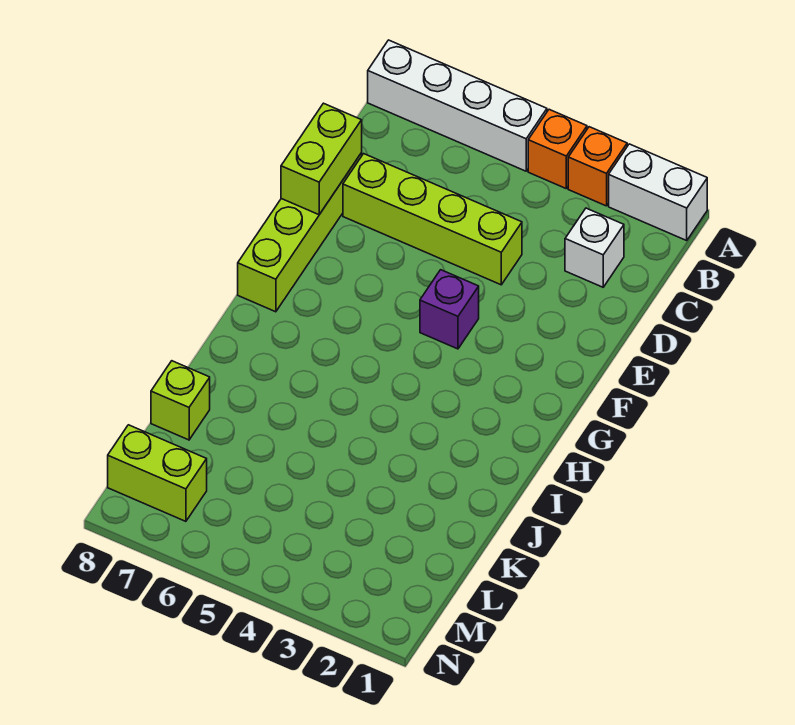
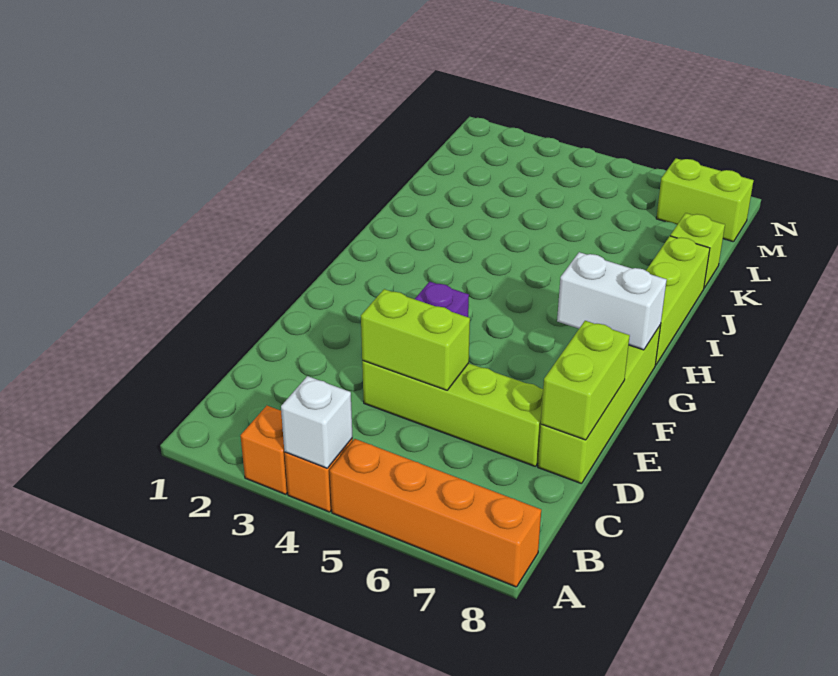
white brick A1:A2 level 1 -> white brick G7:G8 level 2
white brick A5:A8 level 1 -> orange brick A5:A8 level 1
white brick C2 level 1 -> white brick A4 level 2
none -> lime brick D4:D5 level 2
none -> lime brick H8:J8 level 1

